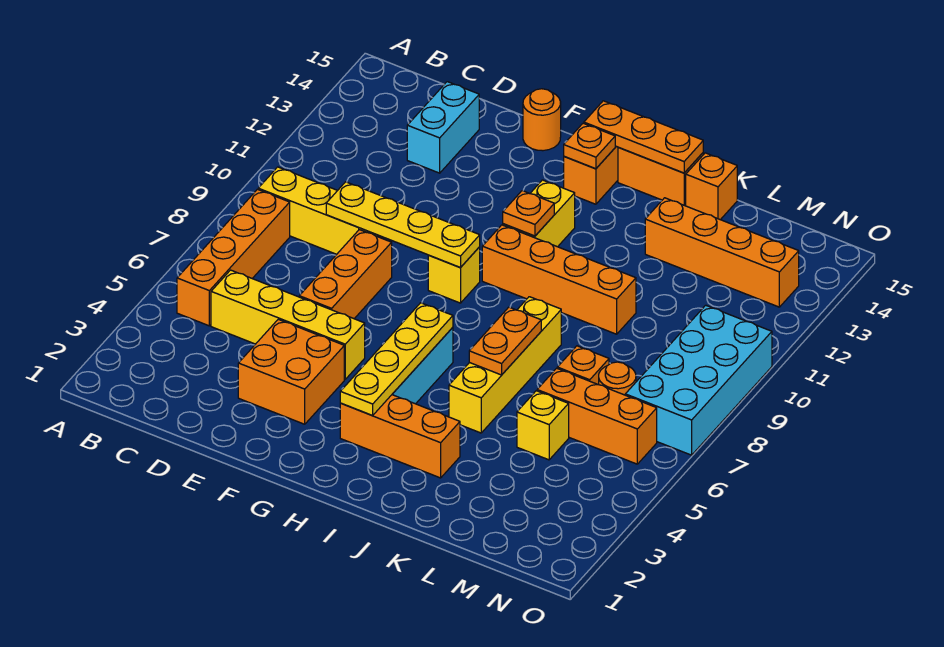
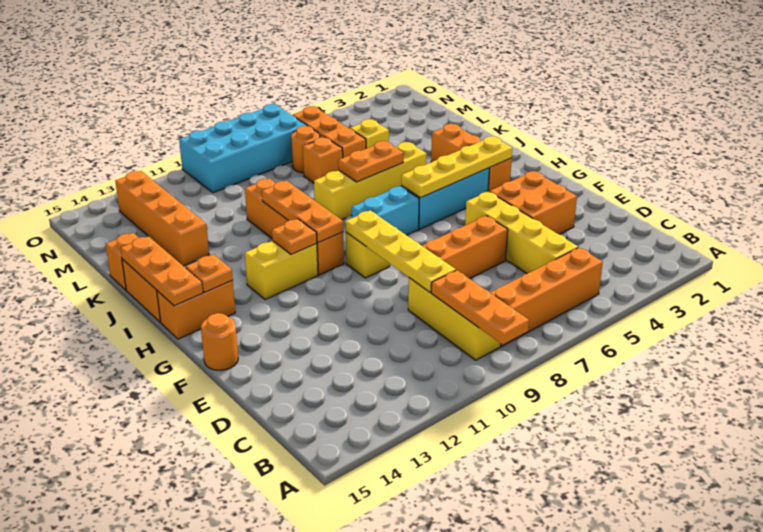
none -> orange plate A9:C9 level 2
cyan brick D13:D14 level 1 -> cyan brick H7:H8 level 1
none -> orange plate H10:J10 level 2

